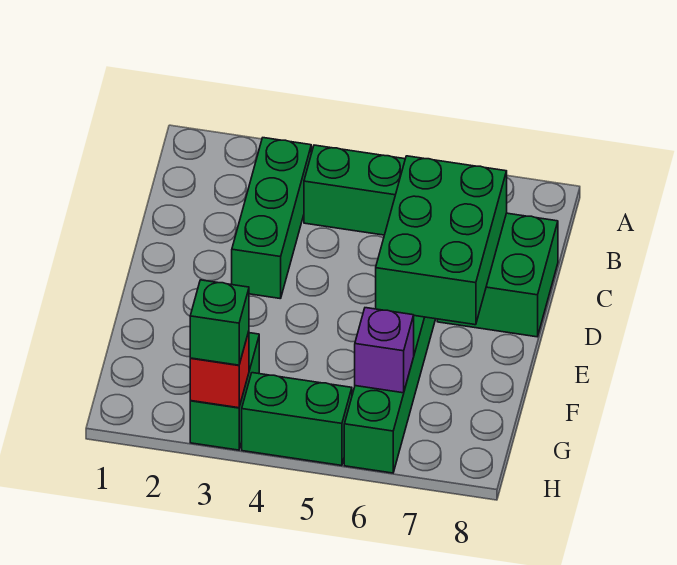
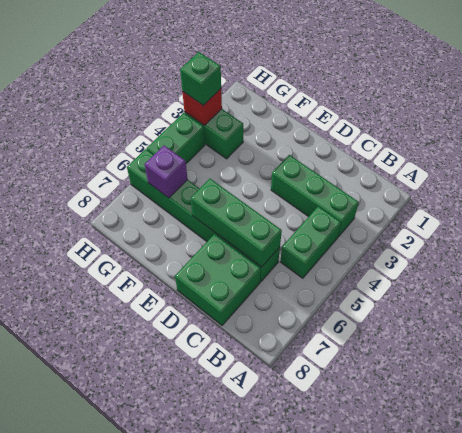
green brick C6:E7 level 2 -> green brick C6:E6 level 2

